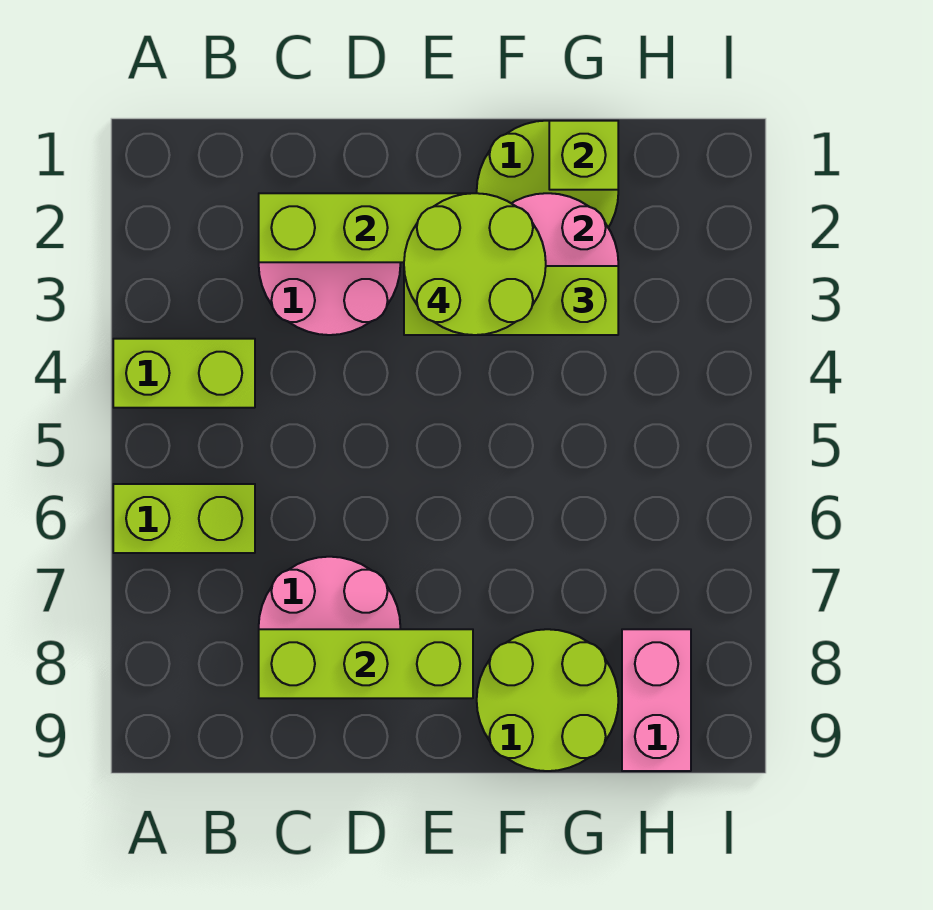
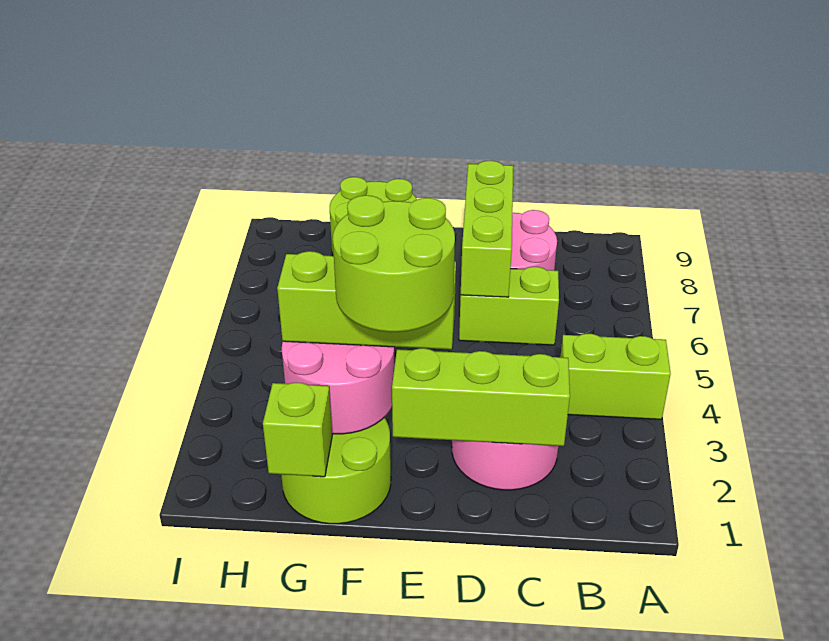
lime brick A6:B6 level 1 -> lime brick C6:D6 level 1
lime brick C8:E8 level 2 -> lime brick D6:D8 level 2
pink brick H8:H9 level 1 -> none

